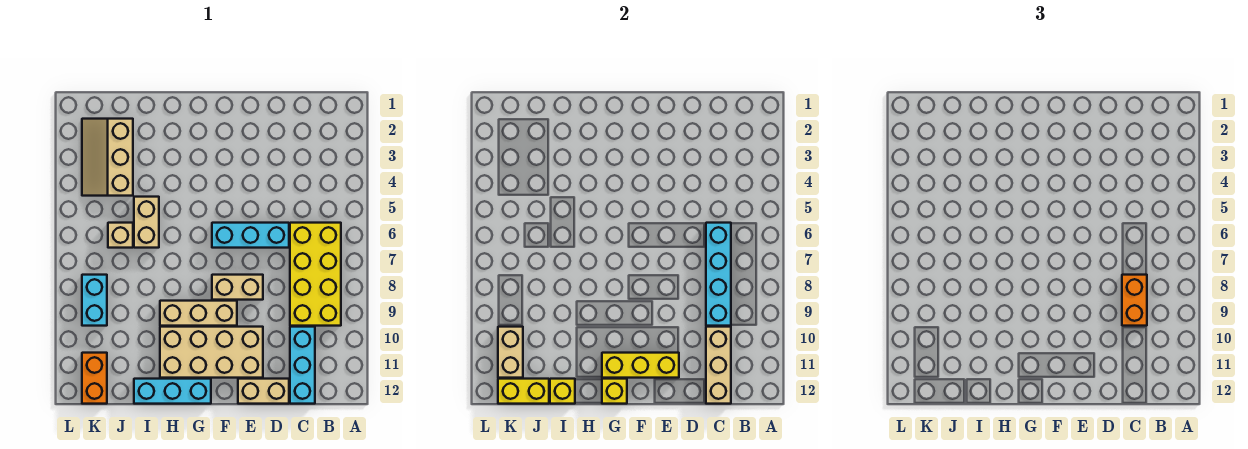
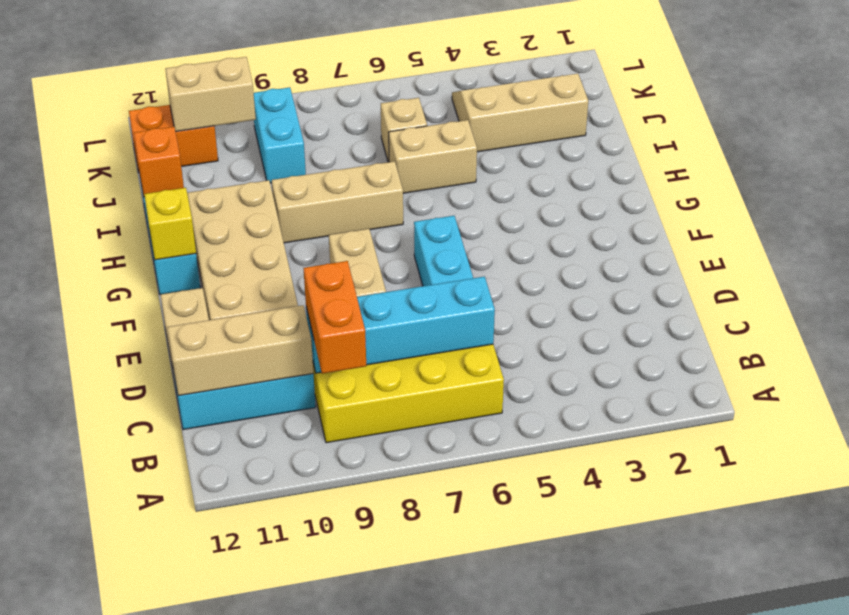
orange brick C8:C9 level 3 -> orange brick B9:C9 level 3
yellow brick E11:G11 level 2 -> none
tan brick F9:H9 level 1 -> tan brick H7:H9 level 1
yellow brick I12 level 2 -> orange brick I12 level 2
yellow brick J12:K12 level 2 -> none
cyan brick K8:K9 level 1 -> cyan brick J9:K9 level 1

